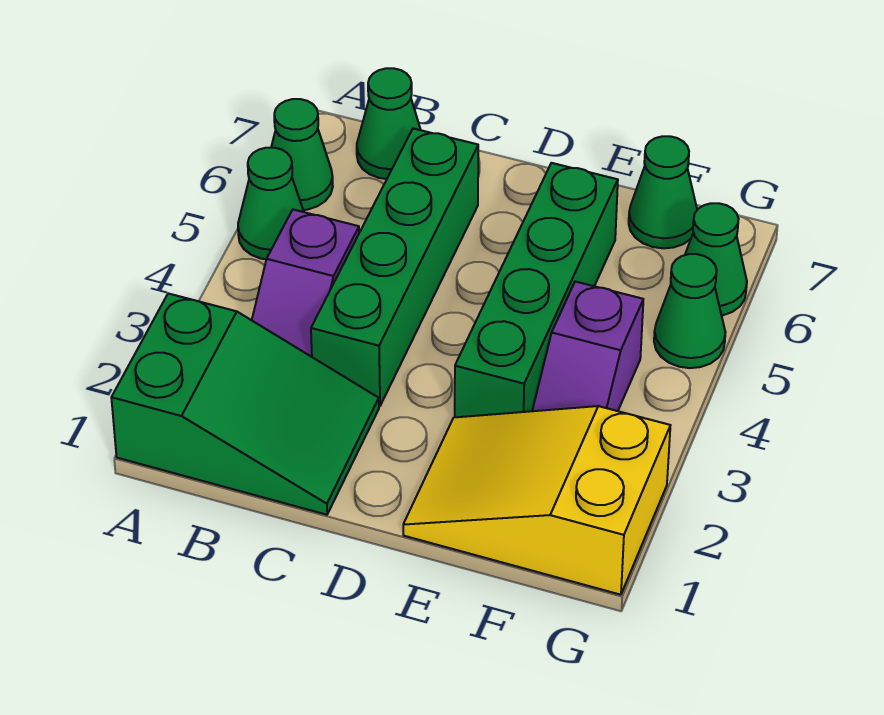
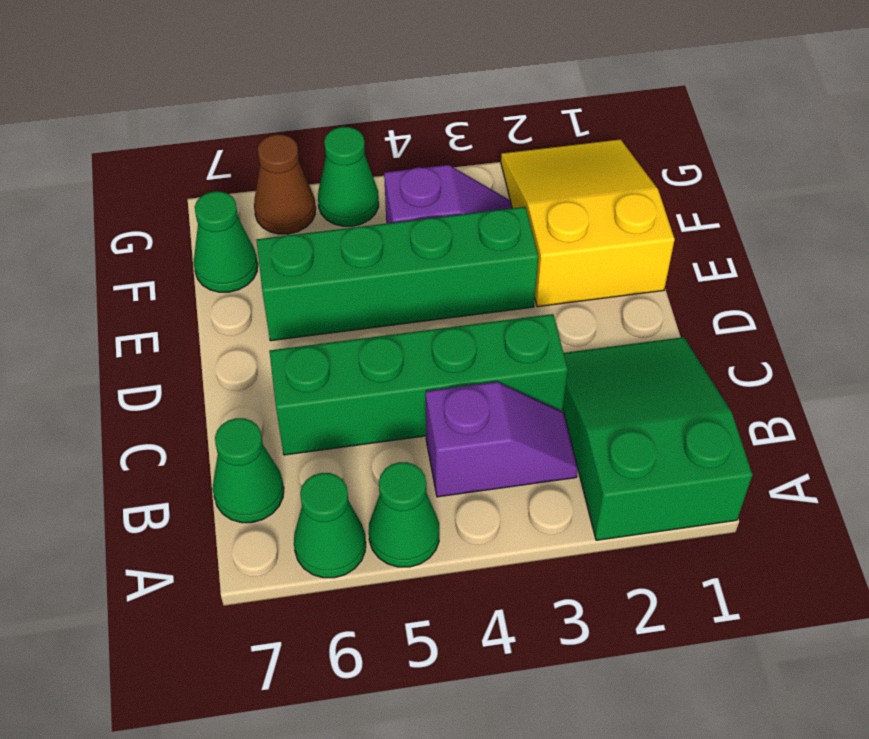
yellow slope E1:G2 level 1 top G -> yellow slope E1:G2 level 1 top E
green cone G6 level 1 -> brown cone G6 level 1

